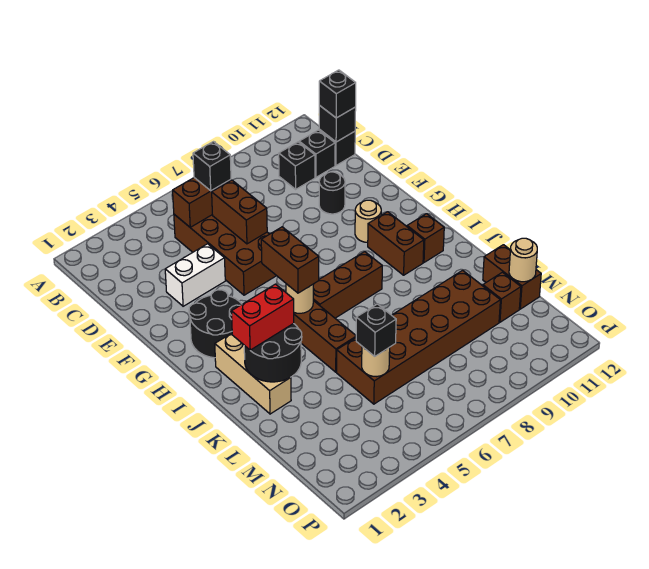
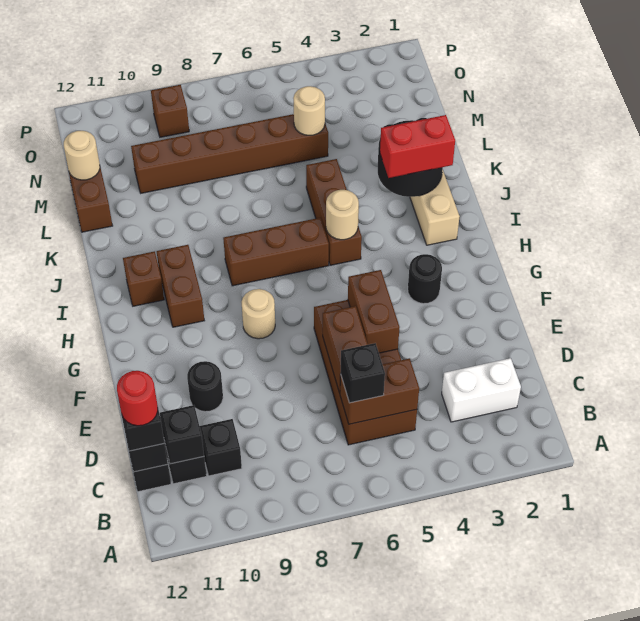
none -> red round brick C12 level 4
white brick E3:E4 level 1 -> white brick C2:C3 level 1
black round brick G2:H3 level 1 -> black round brick G3 level 1
tan round brick G10 level 1 -> tan round brick G8 level 1
brown brick H5:I5 level 3 -> brown brick E5:F5 level 2
brown brick L5:M10 level 1 -> brown brick M5:M10 level 1
black brick M5 level 3 -> black brick C11 level 2
brown brick M11 level 1 -> brown brick O9 level 1

